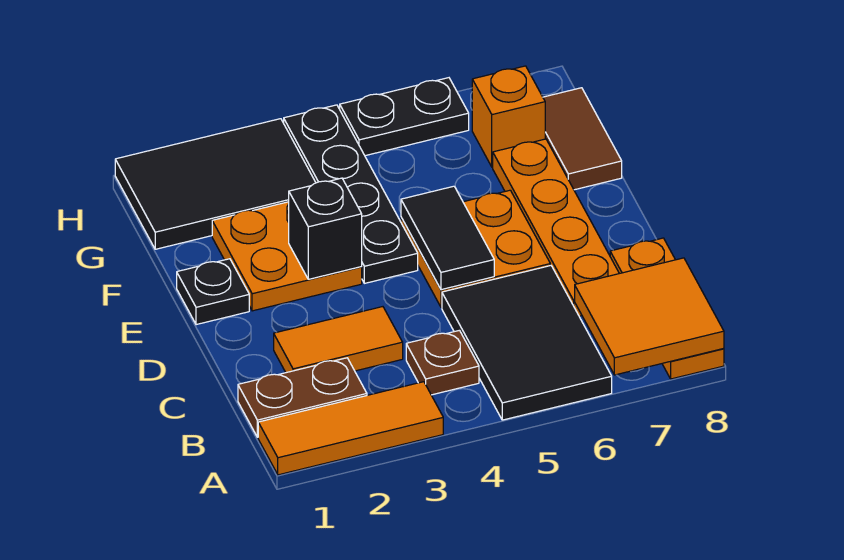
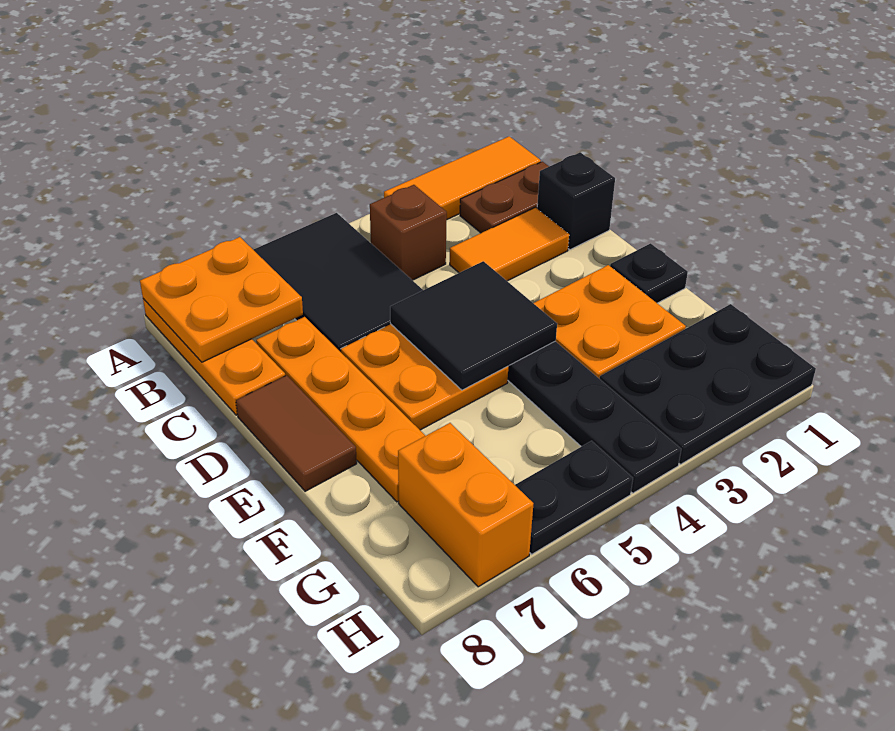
orange tile A7:B8 level 2 -> orange plate A7:B8 level 2
brown plate B4 level 1 -> brown brick B4 level 1
black tile D5:E5 level 2 -> black tile D4:E5 level 2
black brick E3 level 2 -> black brick C1 level 1
brown tile F8:G8 level 1 -> brown tile D8:E8 level 1
black tile G1:H3 level 1 -> black plate G1:H3 level 1
orange brick G7 level 1 -> orange brick G7:H7 level 1

